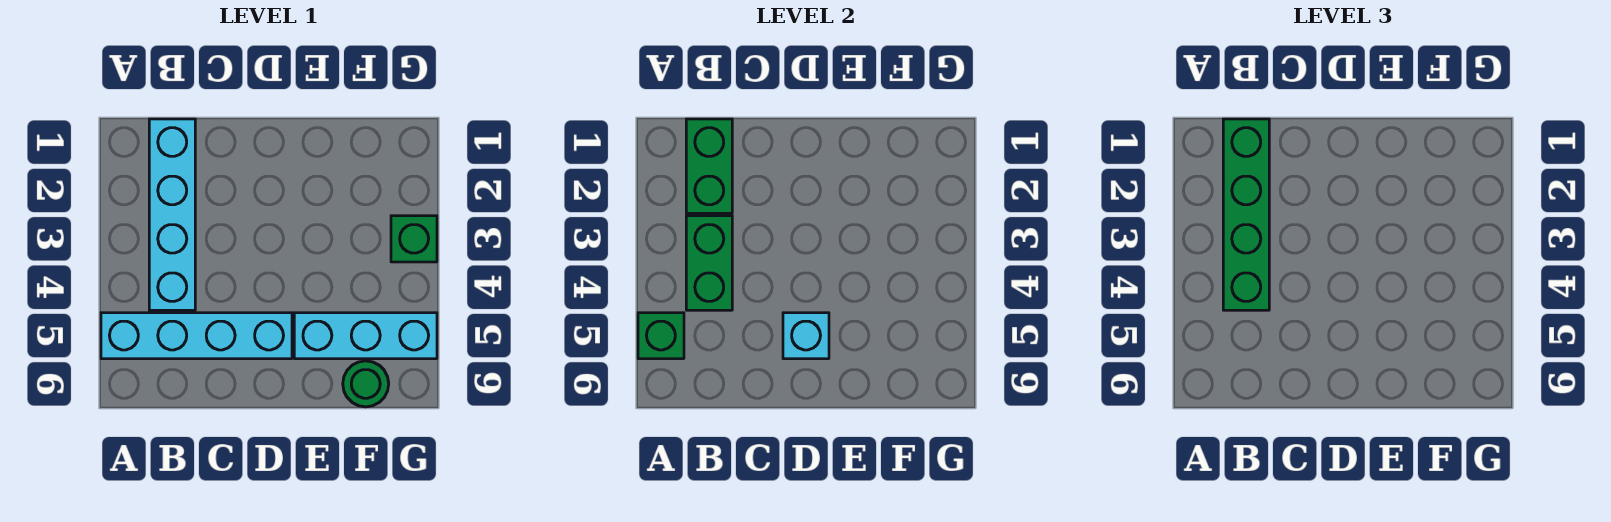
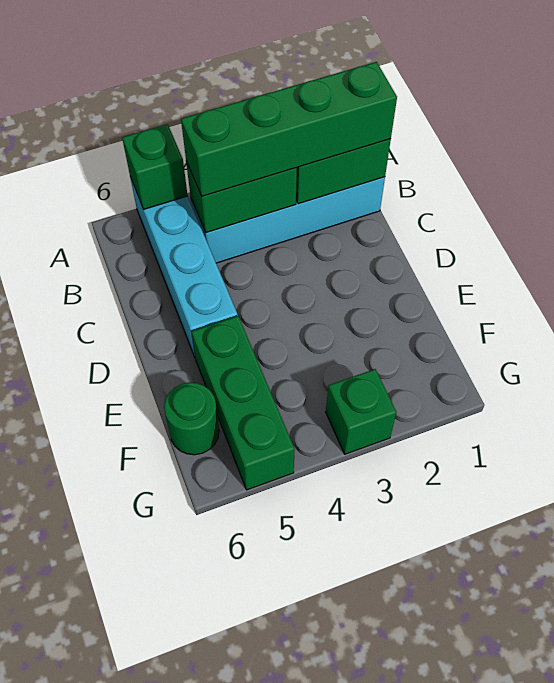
cyan brick D5 level 2 -> none
cyan brick E5:G5 level 1 -> green brick E5:G5 level 1

